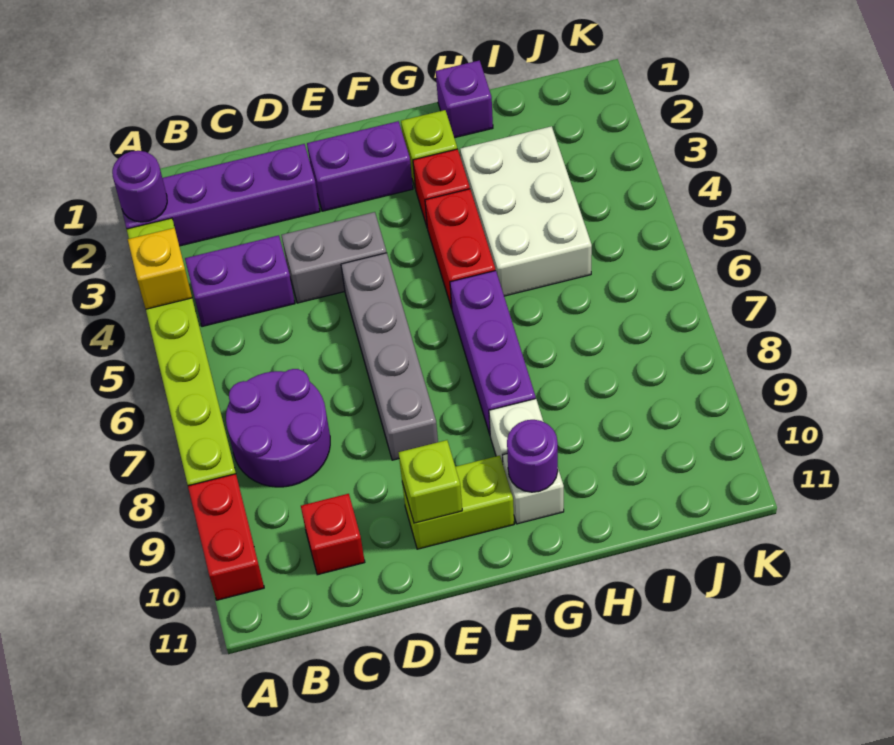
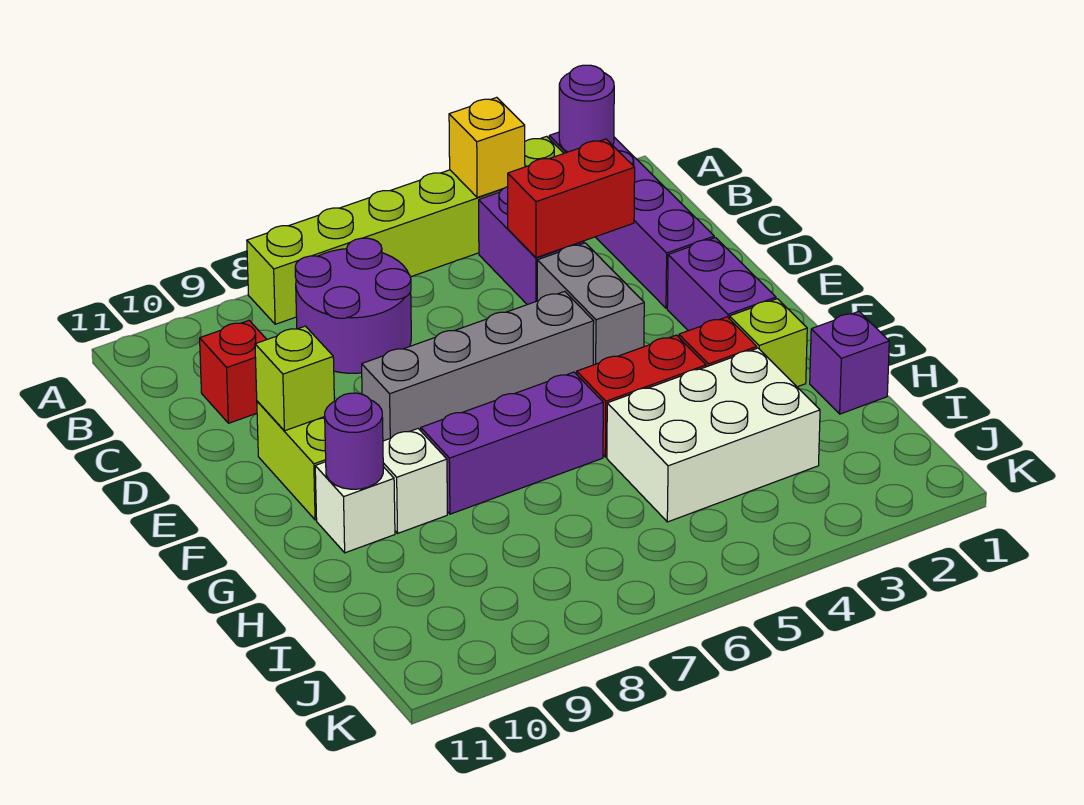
red brick A9:A10 level 1 -> red brick C3:C4 level 2

